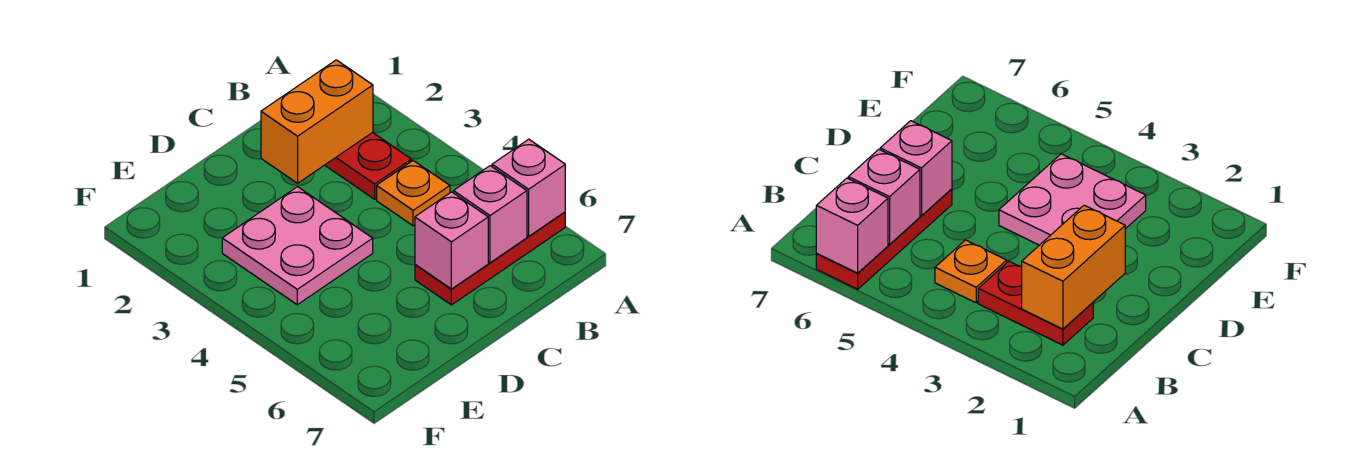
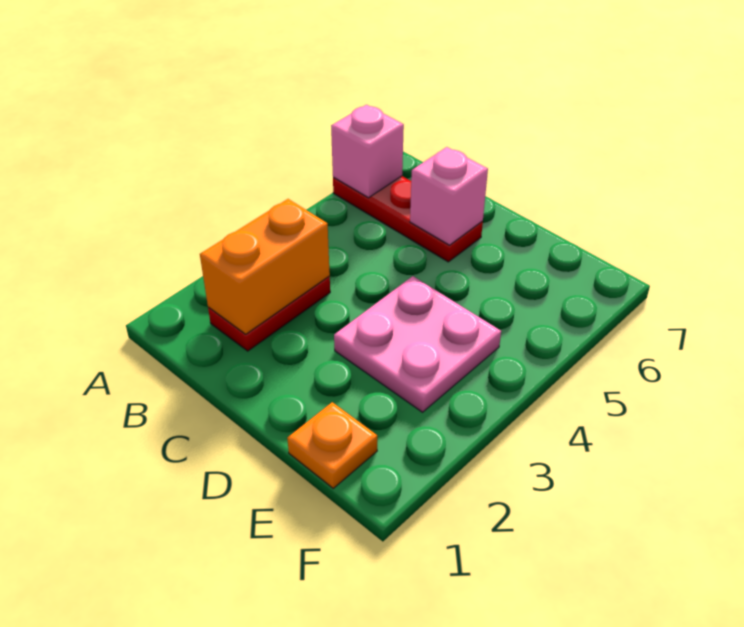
orange brick B2:C2 level 2 -> orange brick B2:B3 level 2
orange plate B4 level 1 -> orange plate E1 level 1
pink brick B6 level 2 -> none

